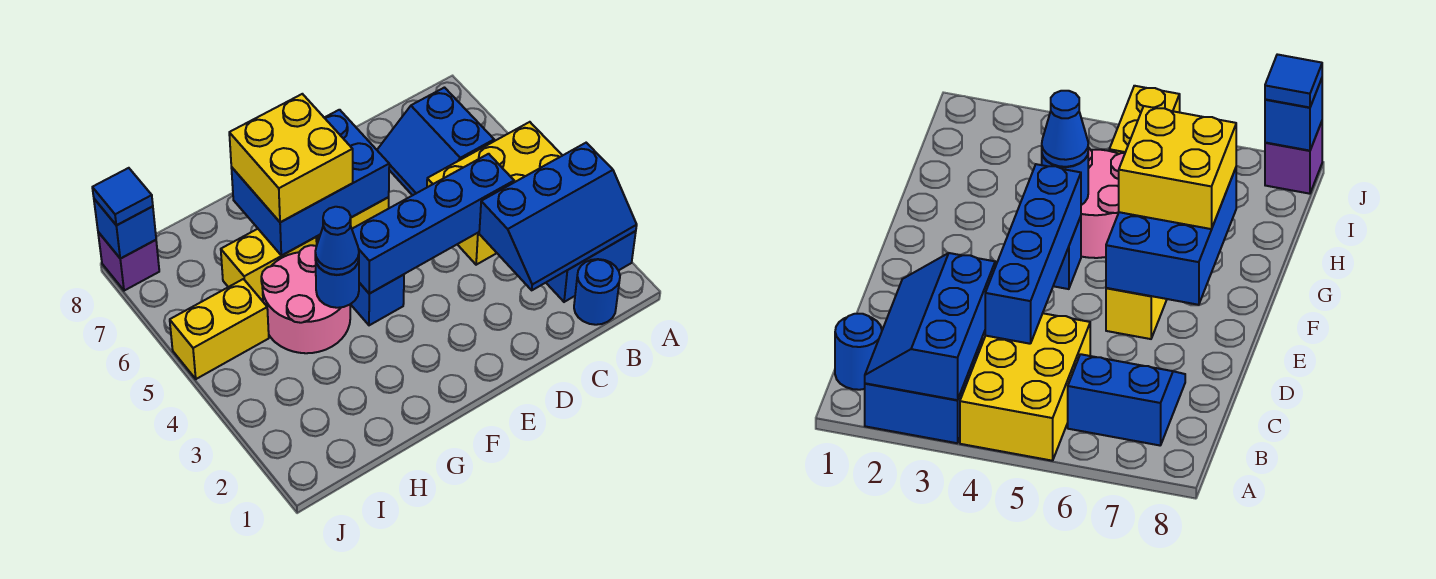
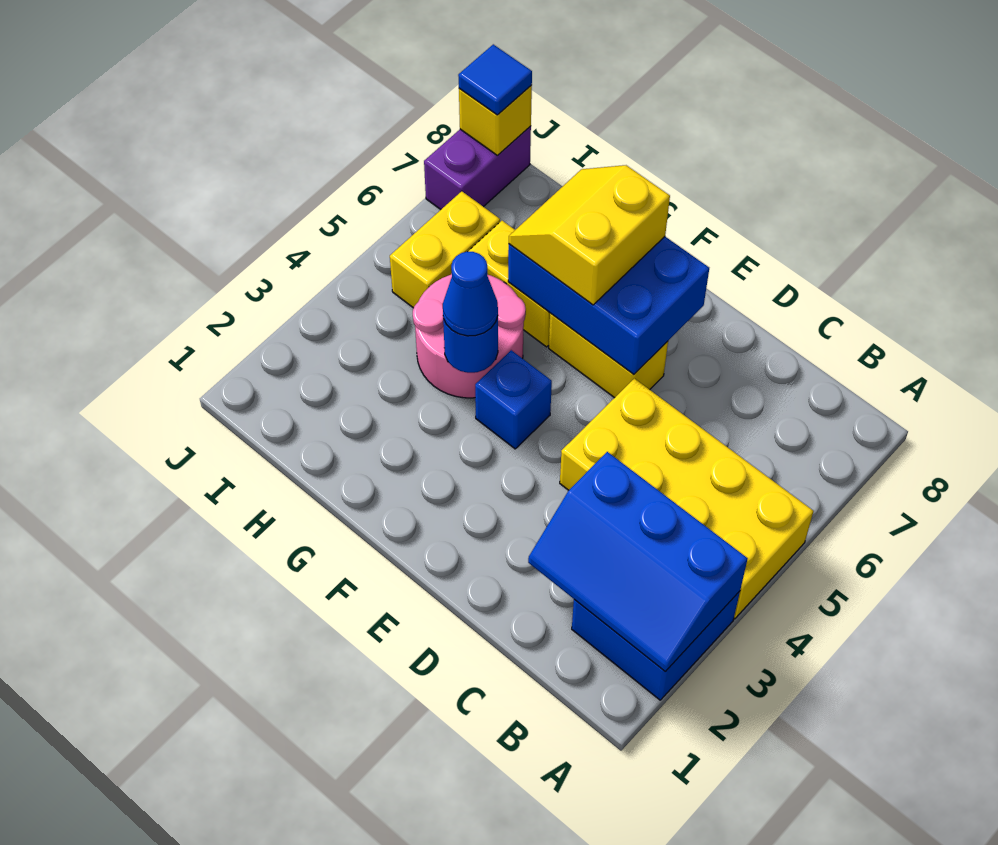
yellow brick A4:C5 level 1 -> yellow brick A4:D5 level 1
blue round brick B1 level 1 -> none
blue slope B6:C7 level 1 top B -> none
blue brick C4:F4 level 2 -> none
yellow brick F6:G7 level 3 -> yellow slope F6:G7 level 3 top F
yellow brick I5:J5 level 1 -> yellow brick I5:I6 level 1
purple brick J8 level 1 -> purple brick J7:J8 level 1
blue brick J8 level 2 -> yellow brick J8 level 2

